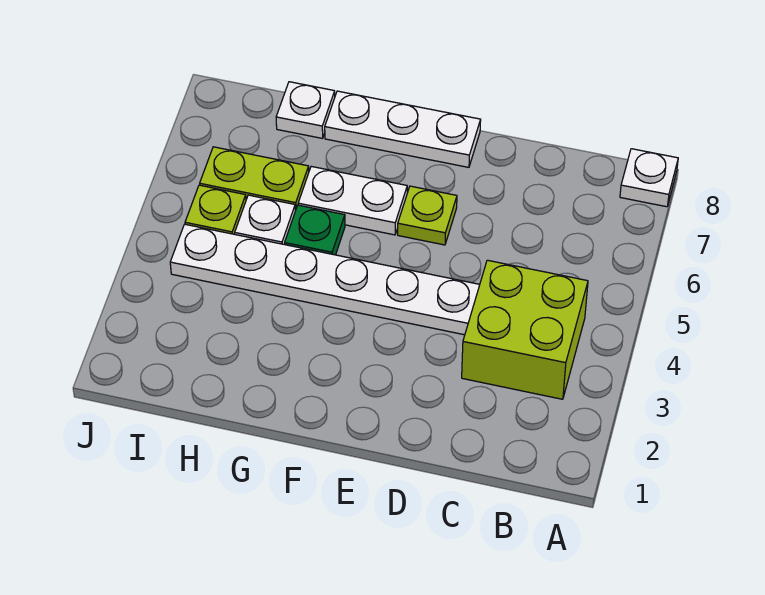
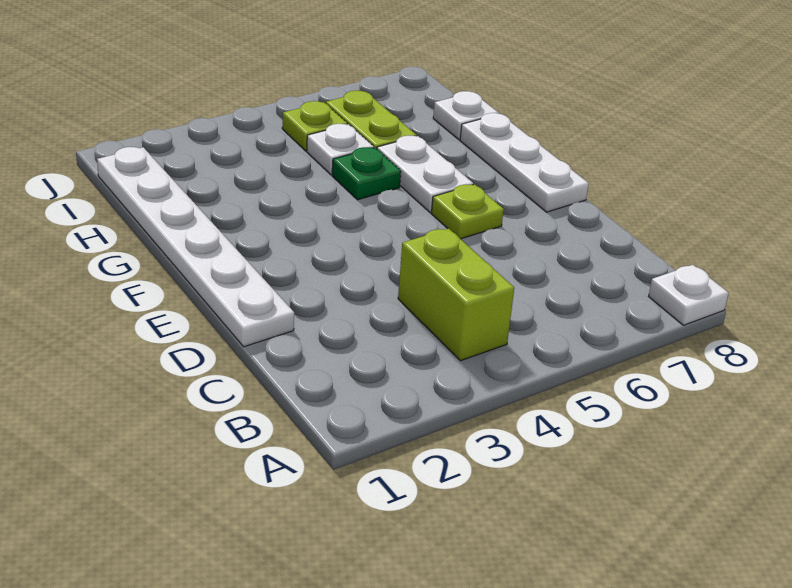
lime brick B3:C4 level 1 -> lime brick B4:C4 level 1
white plate D4:I4 level 1 -> white plate D1:I1 level 1

